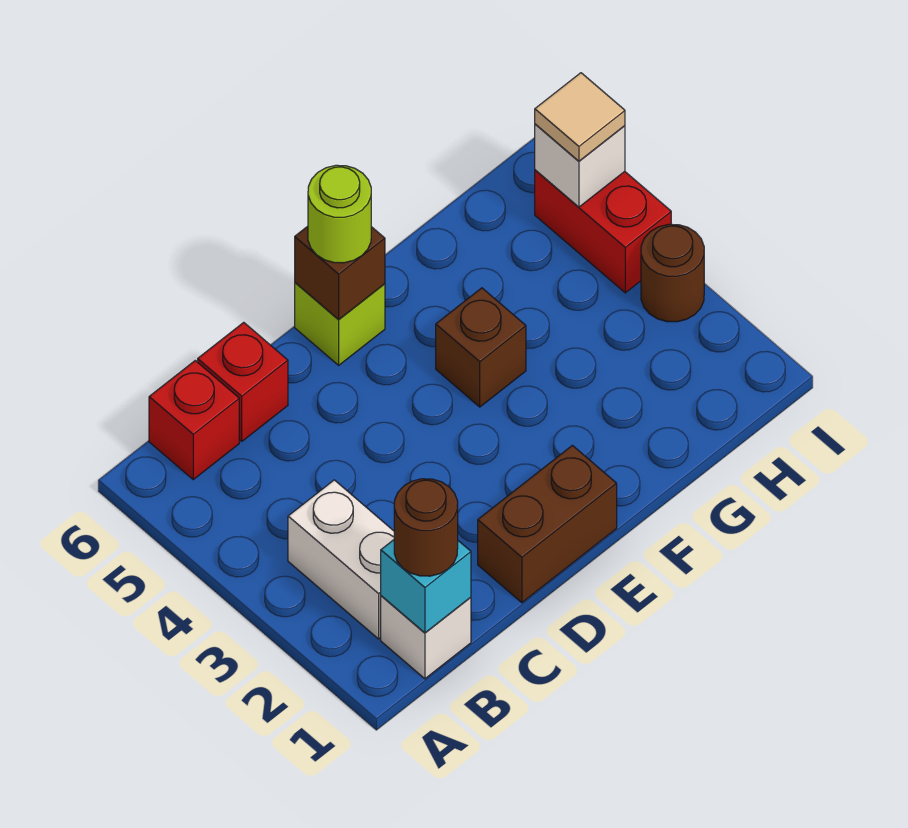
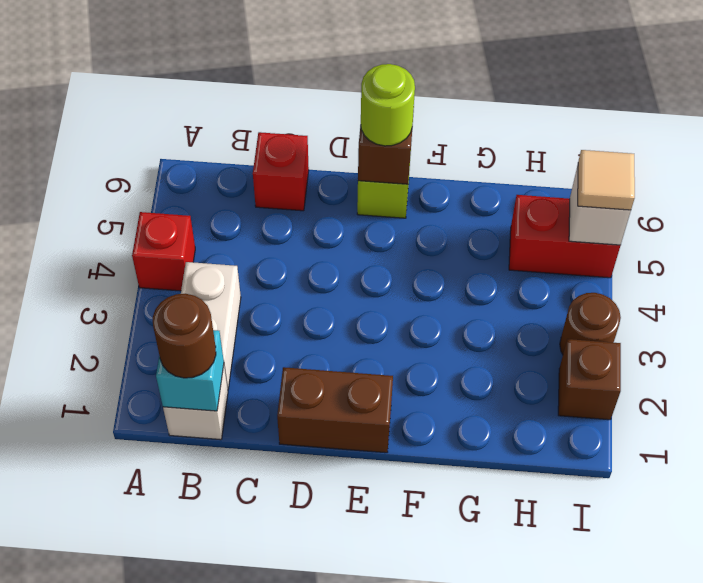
red brick B6 level 1 -> red brick A4 level 1
brown brick F4 level 1 -> brown brick I2 level 1
red brick I4:I5 level 1 -> red brick H5:I5 level 1

